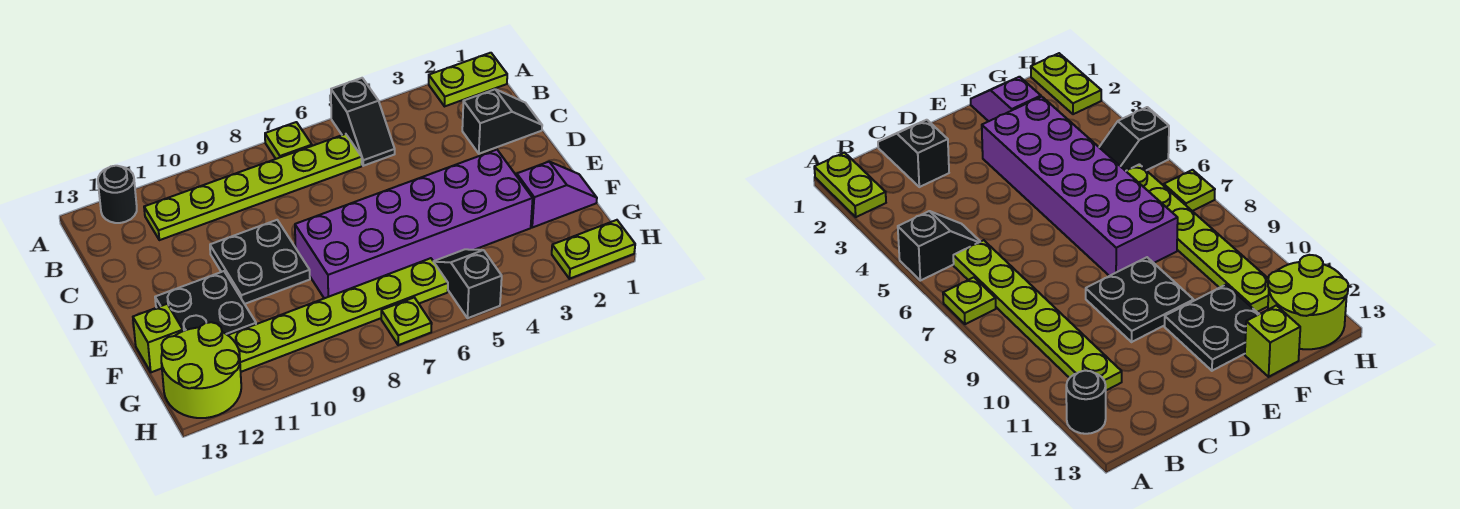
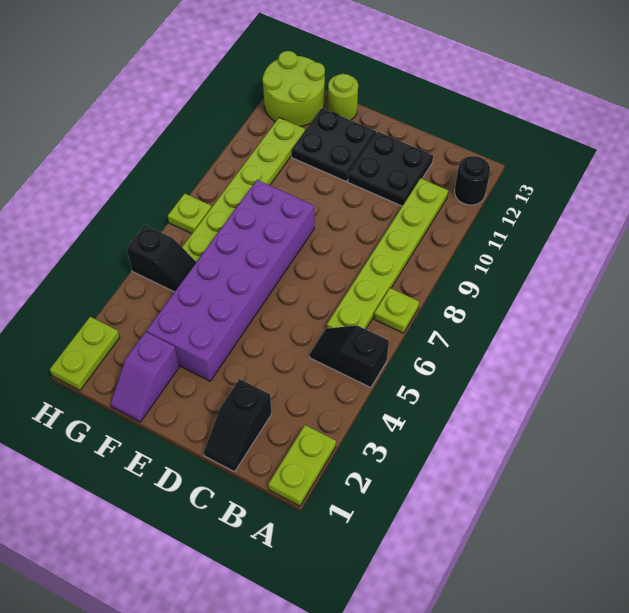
black plate D9:E10 level 1 -> black plate C11:D12 level 1
lime brick F13 level 1 -> lime round brick F13 level 1

